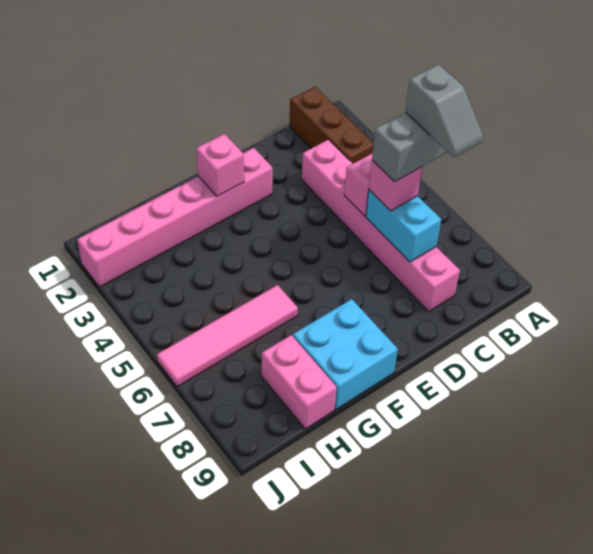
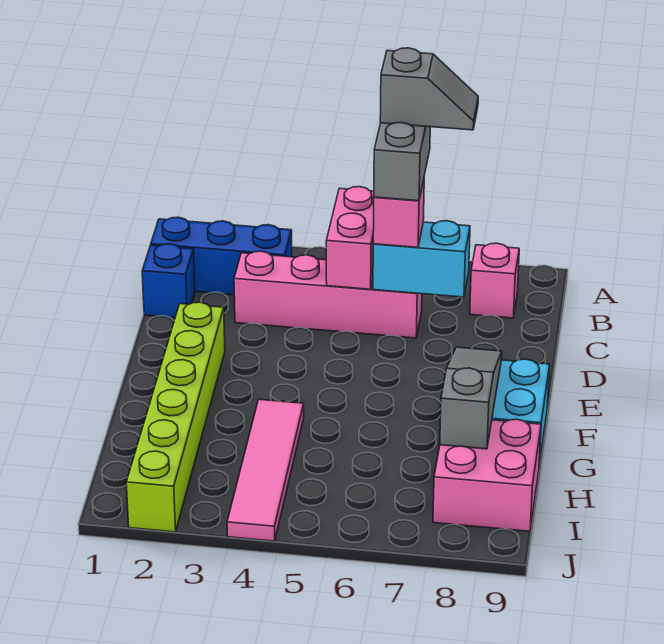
brown brick B1:B3 level 1 -> blue brick B1:B3 level 1
none -> blue brick C1 level 1
pink brick C3:C8 level 1 -> pink brick C3:C6 level 1
pink brick E2:J2 level 1 -> lime brick E2:J2 level 1
pink brick F2 level 2 -> pink brick B8 level 1
none -> grey slope F8:H8 level 2 top H
pink tile G6:J6 level 1 -> pink tile G4:J4 level 1
pink brick H8:H9 level 1 -> pink brick H8:I9 level 1

